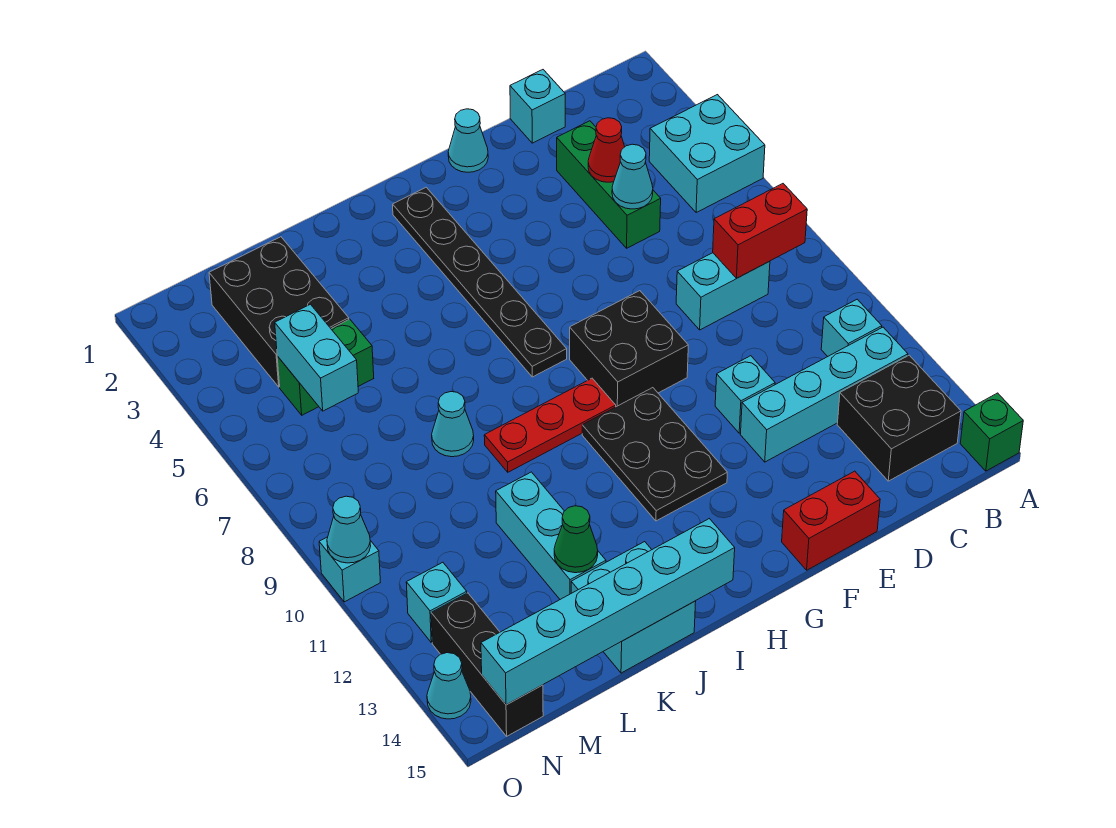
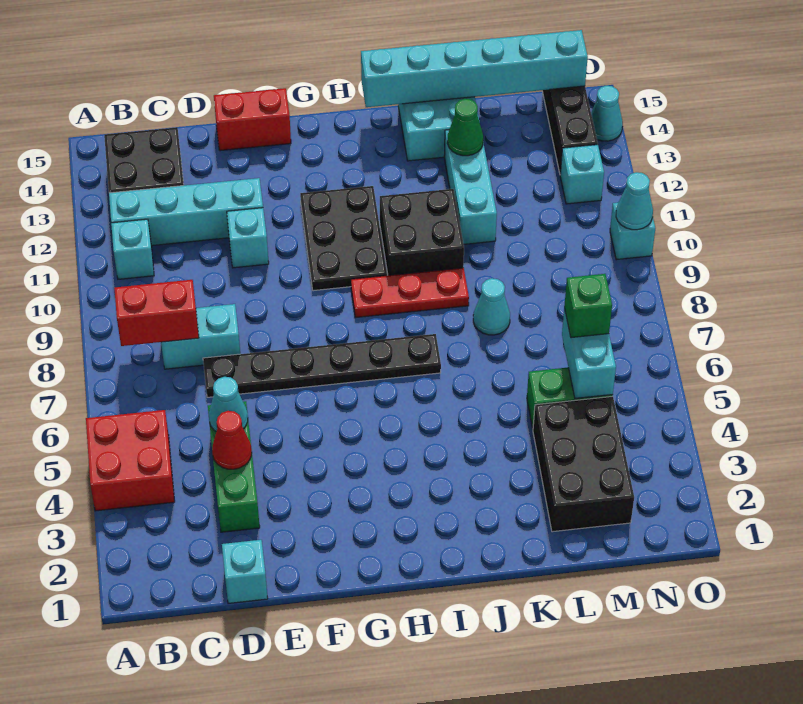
cyan brick A4:B5 level 1 -> red brick A4:B5 level 1
green brick A15 level 1 -> green brick M6 level 3
cyan cone F1 level 1 -> none
black brick F8:G9 level 1 -> black brick I10:J11 level 1
black plate H2:H7 level 1 -> black plate D7:I7 level 1

